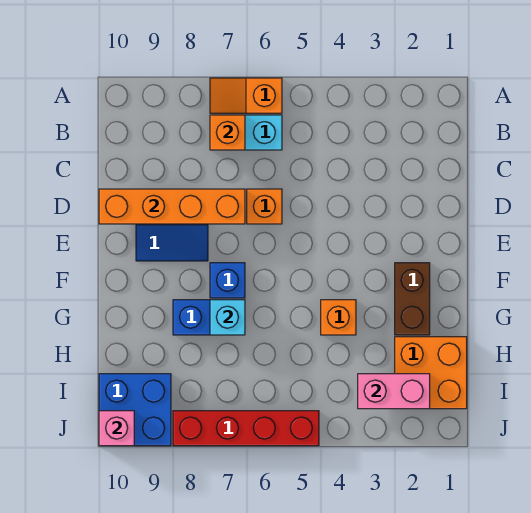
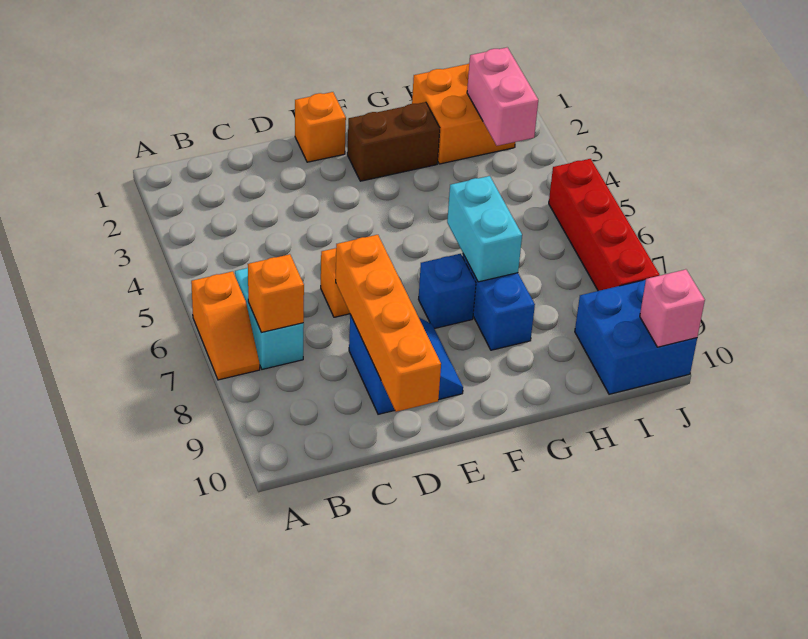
orange brick G4 level 1 -> orange brick E1 level 1
cyan brick G7 level 2 -> cyan brick G6:G7 level 2

